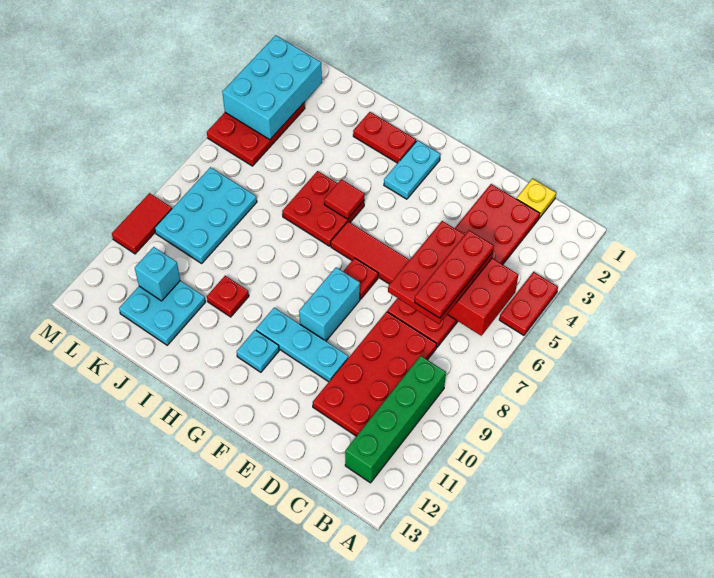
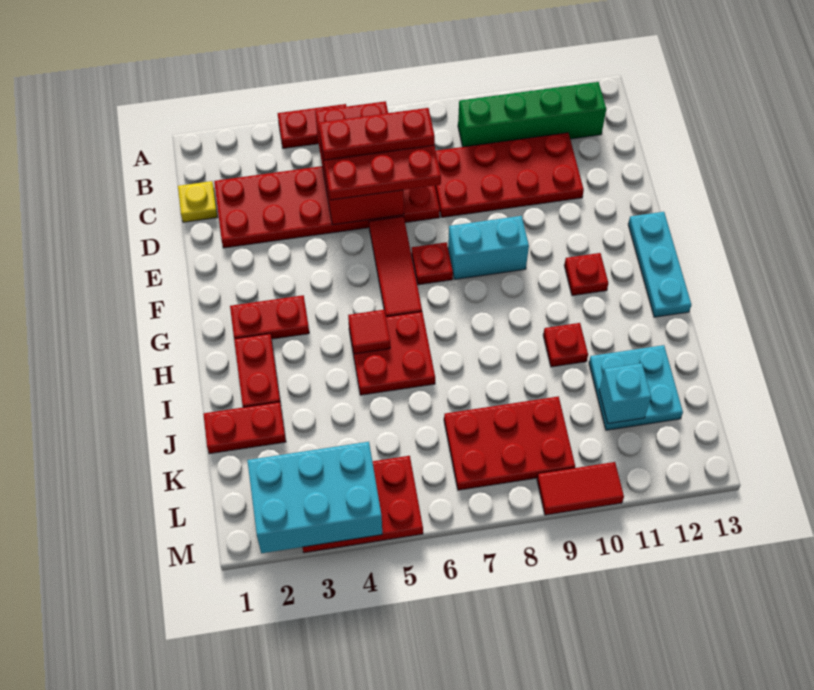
cyan plate E10:G10 level 1 -> cyan plate F13:H13 level 1
cyan plate G2:G3 level 1 -> red plate G2:G3 level 1
cyan plate G11 level 1 -> red plate G11 level 1
none -> red plate J1:J2 level 1
cyan plate K7:L9 level 1 -> red plate K7:L9 level 1

